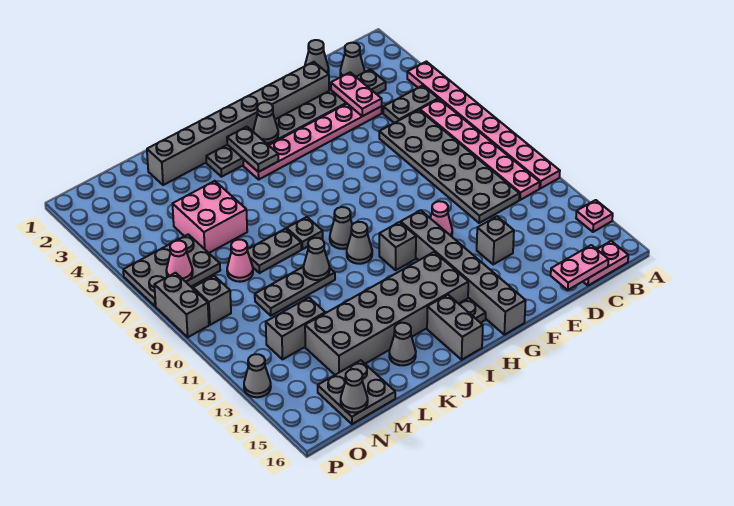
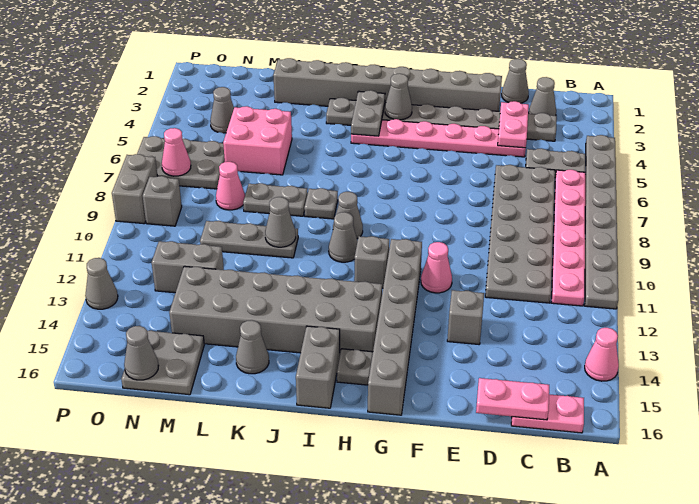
pink plate A4:A11 level 1 -> grey plate A4:A11 level 1
pink plate A14 level 1 -> pink cone A14 level 1
none -> grey cone N4 level 1

